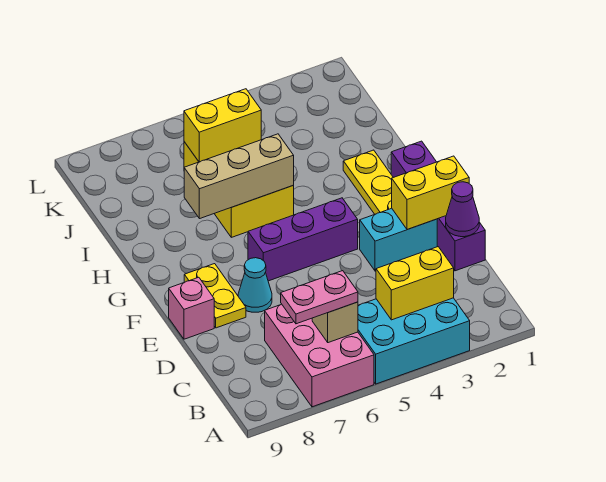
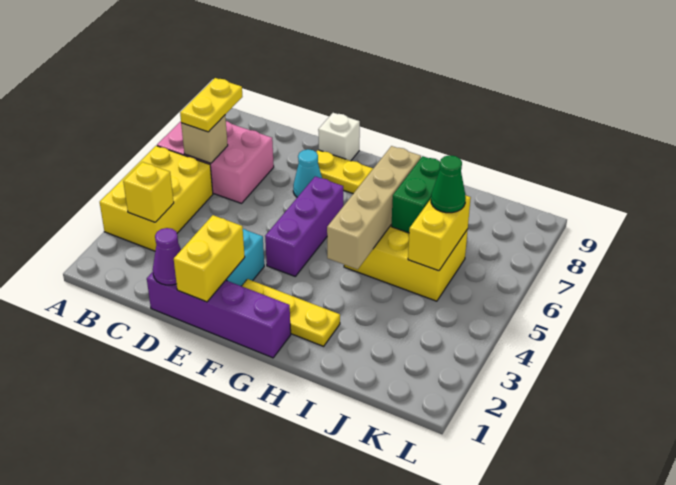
cyan brick A3:B5 level 1 -> yellow brick A3:B5 level 1
yellow brick B3:B4 level 2 -> yellow brick B3 level 2
pink plate B6:B7 level 3 -> yellow plate B6:B7 level 3
pink brick E9 level 1 -> white brick E9 level 1
tan brick H5:H7 level 2 -> tan brick H4:H7 level 2
none -> green brick I6:I7 level 2
none -> green cone J6 level 3

